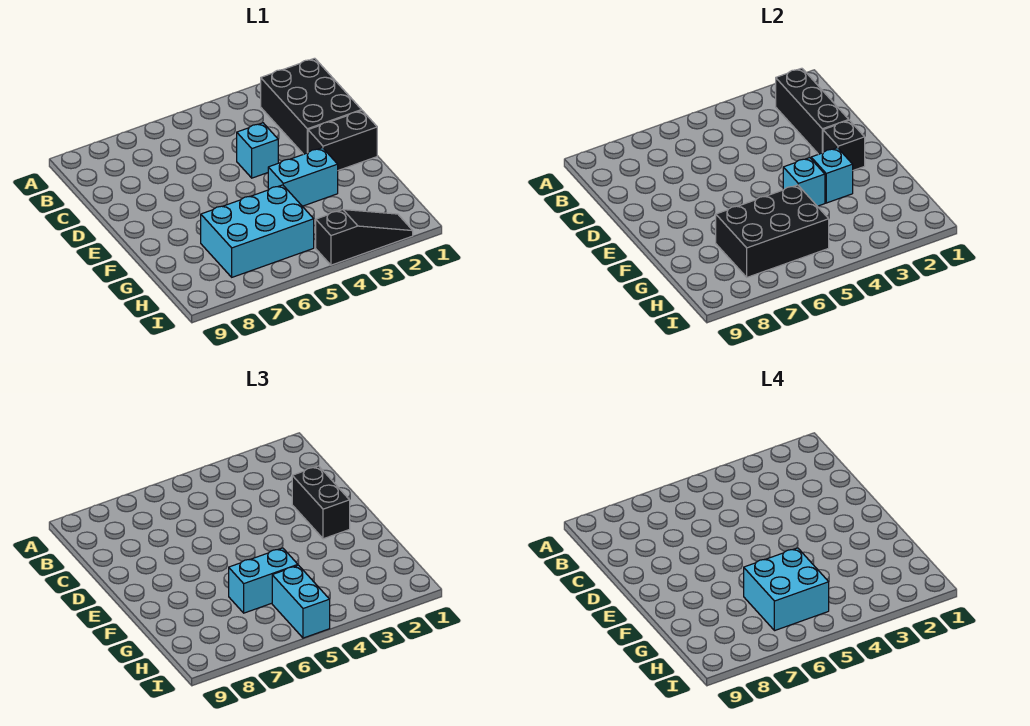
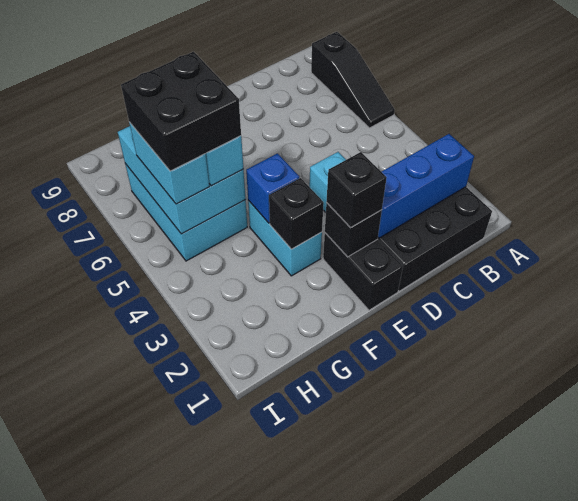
black brick B2:D2 level 2 -> blue brick B2:D2 level 2
black brick D2:E2 level 3 -> black brick E2 level 3
cyan brick F3 level 2 -> black brick F3 level 2
cyan brick F4 level 2 -> blue brick F4 level 2
black brick G5:H7 level 2 -> cyan brick G5:H7 level 2
cyan brick G5:H6 level 4 -> black brick G5:H6 level 4
cyan brick H5:I5 level 3 -> cyan brick H5:H6 level 3
black slope I2:I4 level 1 top 4 -> black slope A6:A8 level 1 top 8

